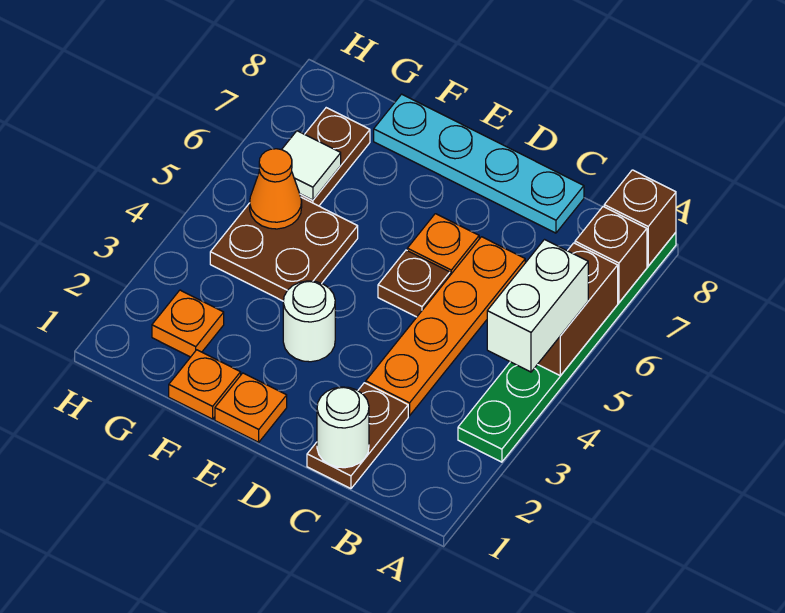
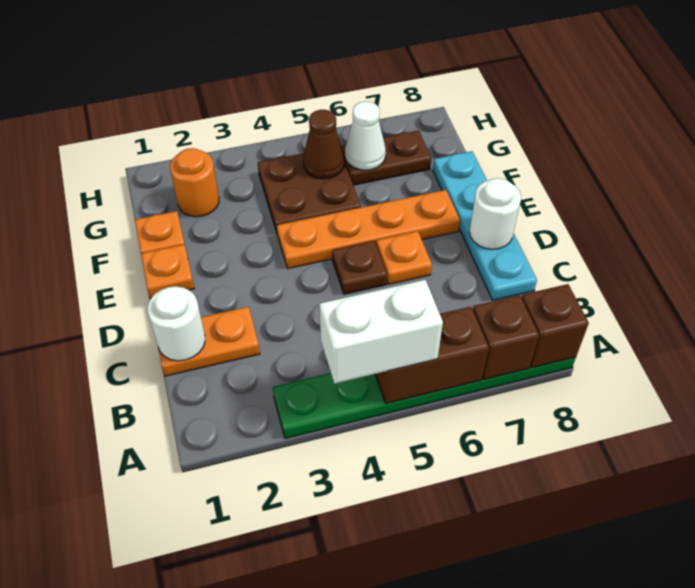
brown plate C1:C2 level 1 -> orange plate C1:C2 level 1
orange plate C3:C6 level 1 -> orange plate E4:E7 level 1
white round brick E3 level 1 -> white round brick D8 level 2
orange plate G2 level 1 -> orange round brick G2 level 1
orange cone G5 level 2 -> brown cone G5 level 2
white tile G6 level 2 -> white cone G6 level 2

